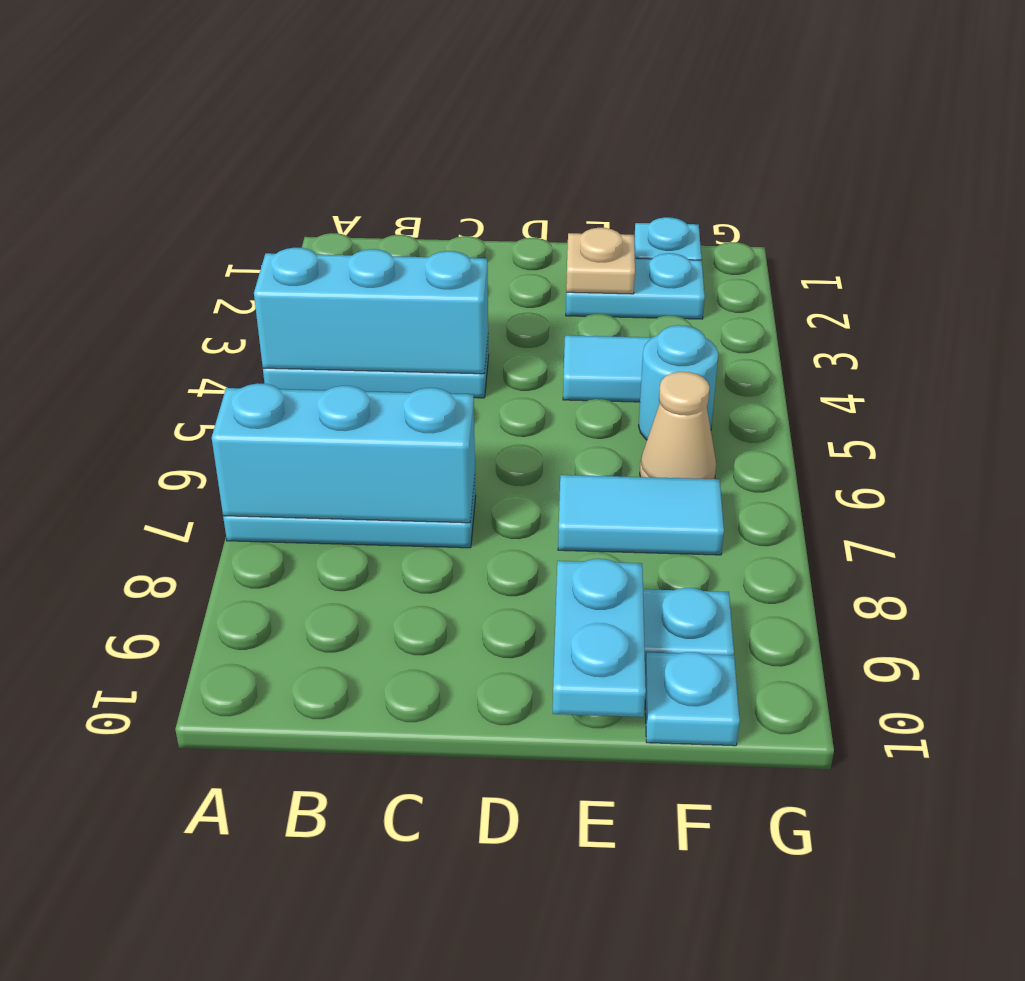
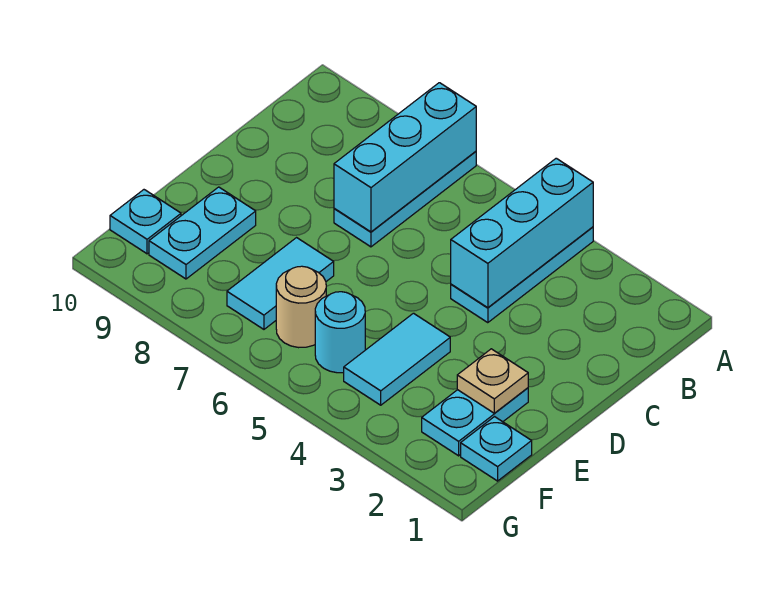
cyan plate E9:E10 level 2 -> none
tan cone F6 level 1 -> tan round brick F6 level 1

